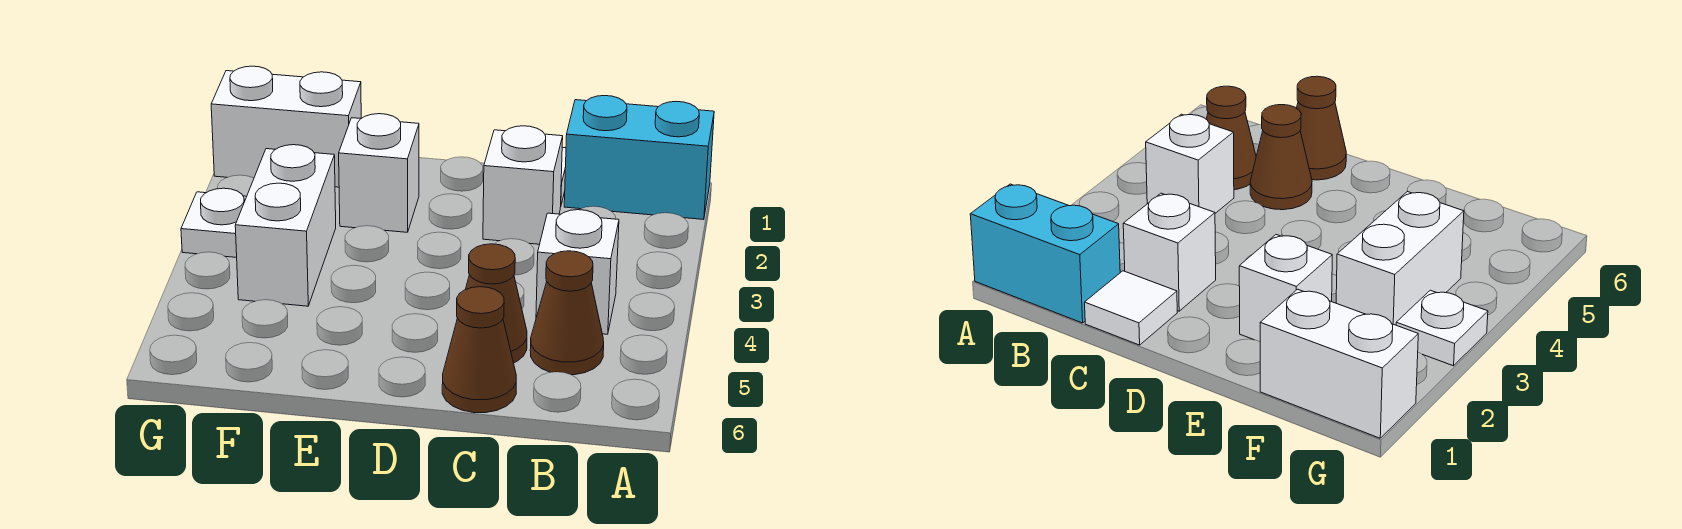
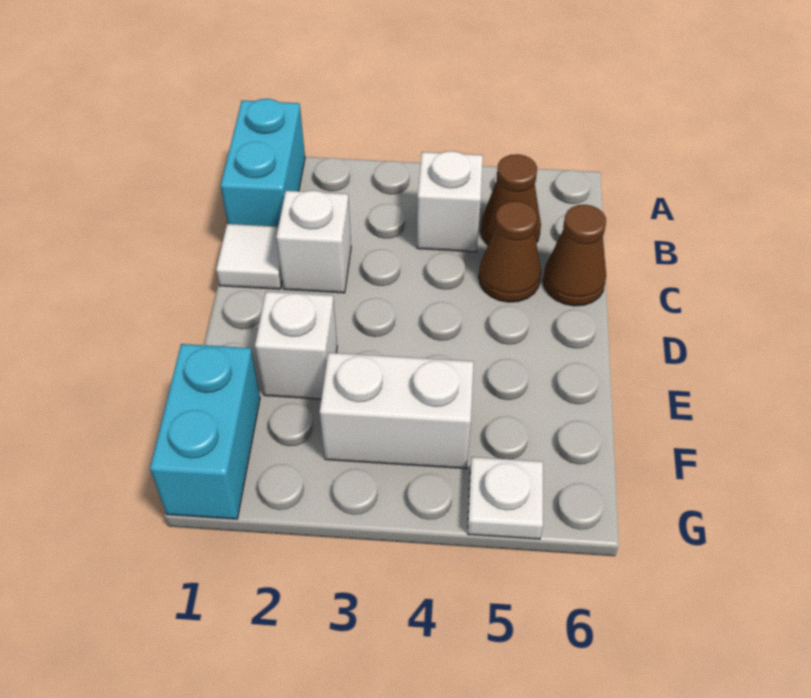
white brick F1:G1 level 1 -> cyan brick F1:G1 level 1
white plate G3 level 1 -> white plate G5 level 1

